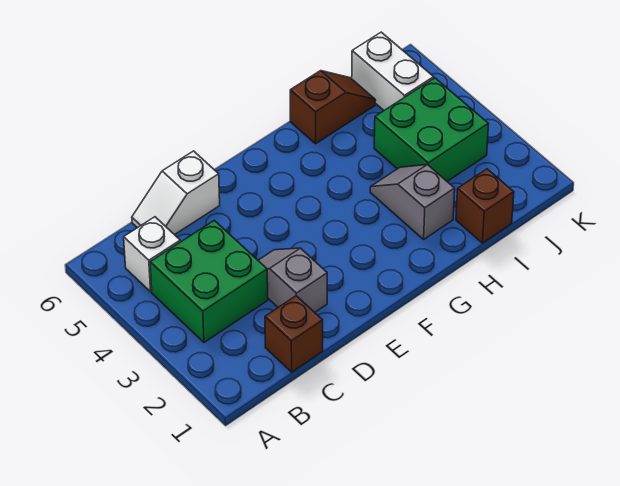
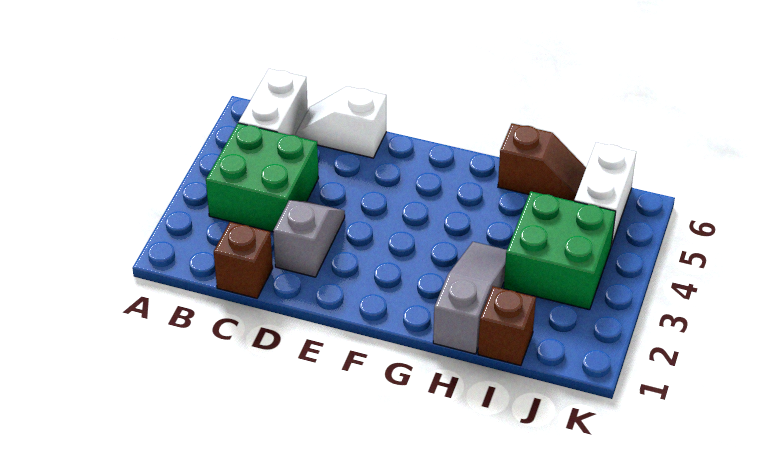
white brick B5 level 1 -> white brick B5:B6 level 1
grey slope H2:H3 level 1 top 2 -> grey slope H1:H3 level 1 top 1

